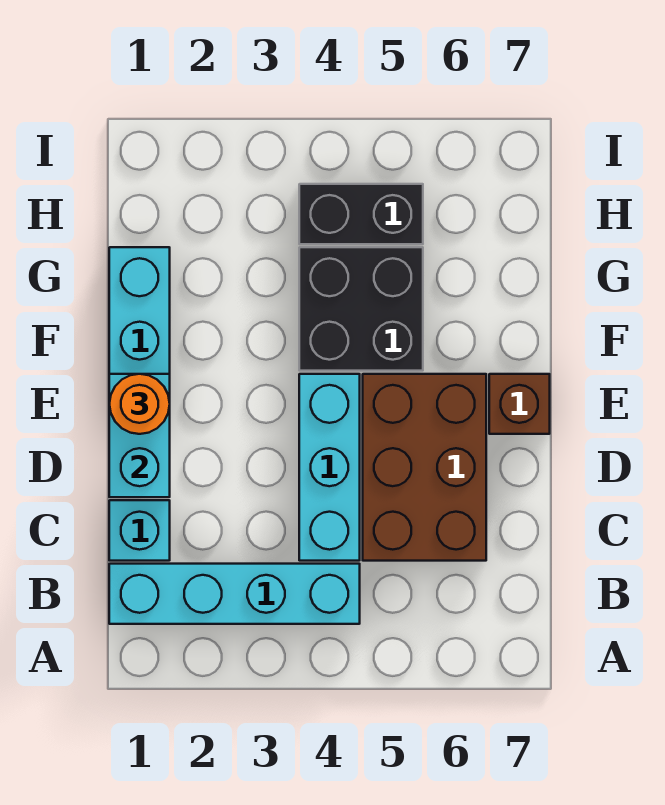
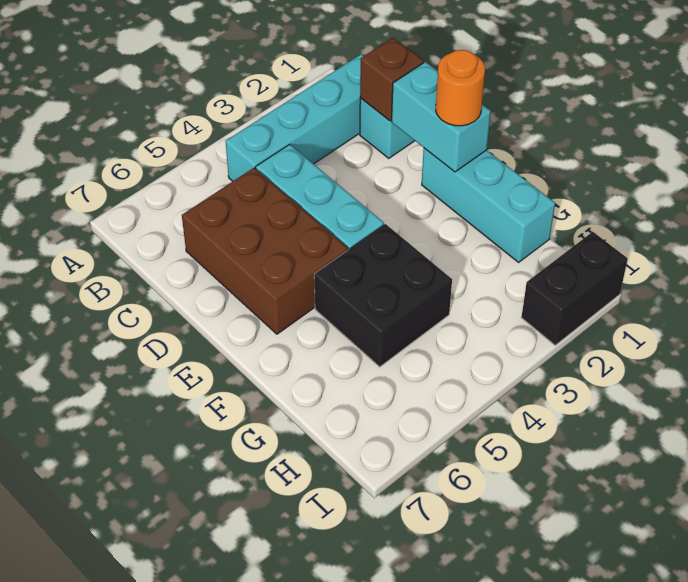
brown brick E7 level 1 -> brown brick C1 level 2
black brick H4:H5 level 1 -> black brick I1:I2 level 1

